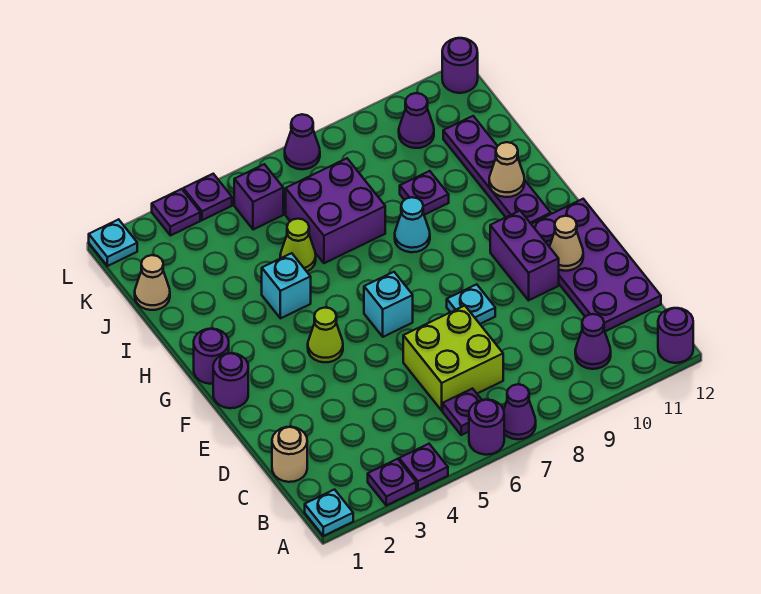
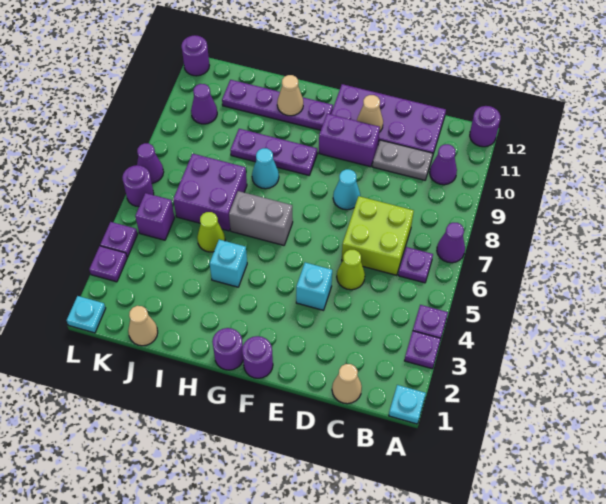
purple round brick A6 level 1 -> purple round brick L6 level 1
tan round brick C1 level 1 -> tan cone C1 level 1
none -> grey plate C10:D10 level 1
cyan plate E8 level 1 -> cyan cone E8 level 1
lime cone F4 level 1 -> lime cone D5 level 1
cyan brick F6 level 1 -> cyan brick E4 level 1
none -> grey brick G6:H6 level 1
purple plate I9 level 1 -> purple plate G9:I9 level 1

